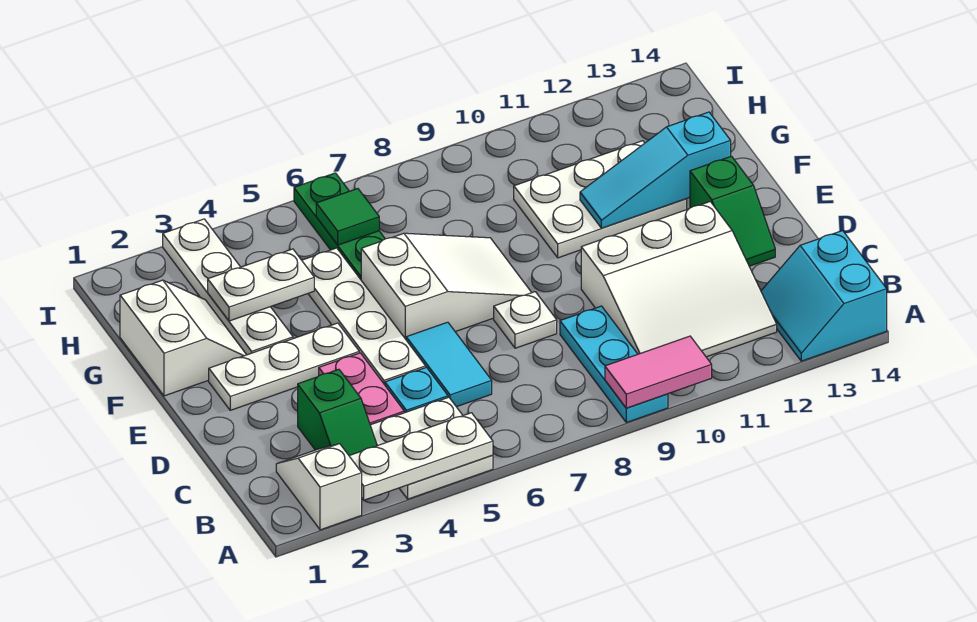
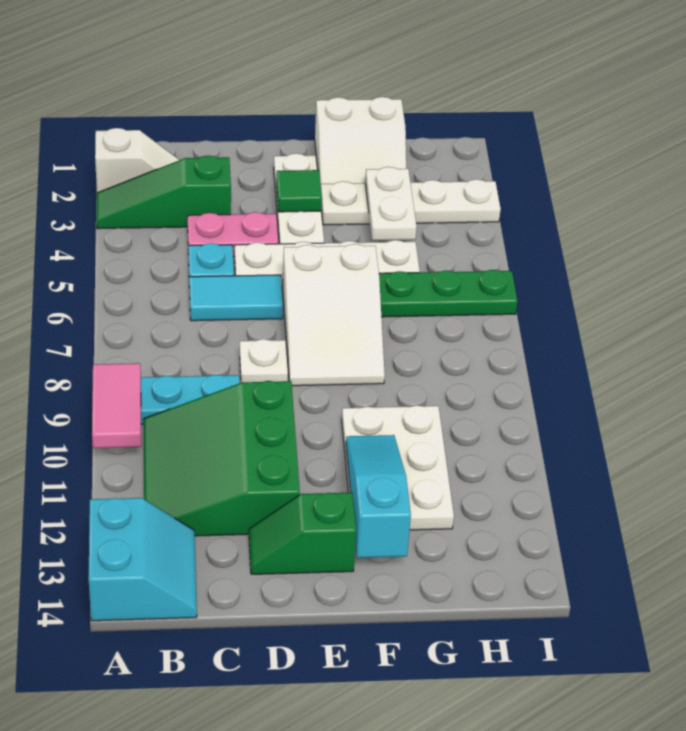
white plate A3:A5 level 2 -> none
white plate A4:B5 level 1 -> none
cyan slope A13:B14 level 1 top 14 -> cyan slope A13:B14 level 1 top A
green slope B3:C3 level 1 top C -> green slope A3:C3 level 1 top C
white slope B10:D12 level 1 top D -> green slope B10:D12 level 1 top D
green tile H6 level 2 -> green tile E3 level 2

